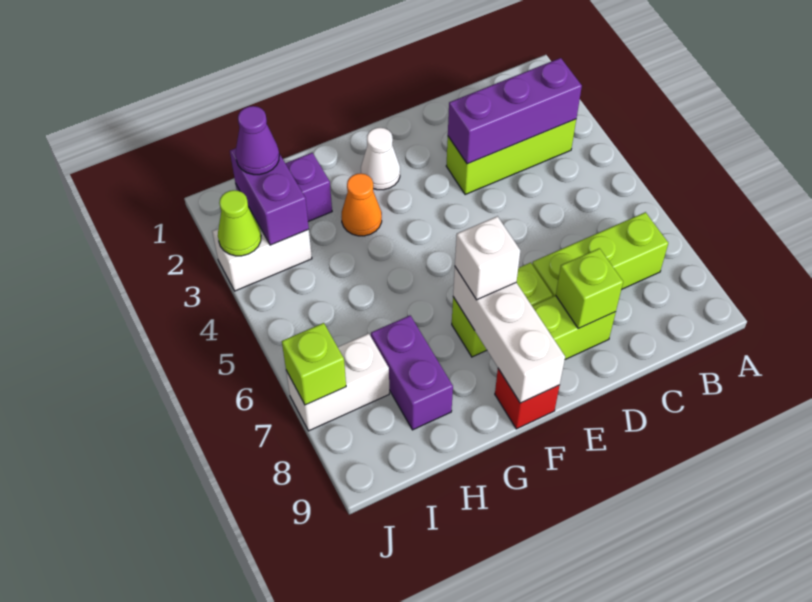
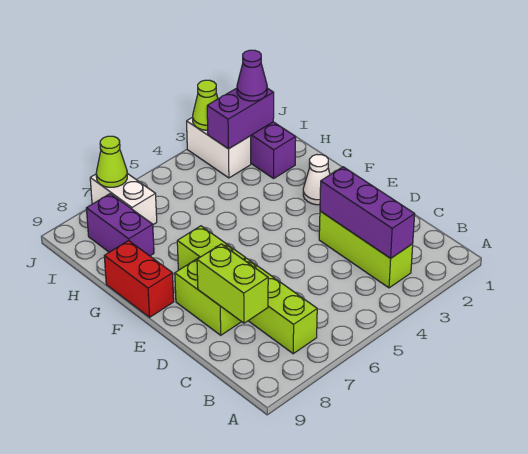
lime brick D8 level 2 -> lime brick C8:D8 level 2
white brick F7:F9 level 2 -> none
white brick F7 level 3 -> none
red brick F9 level 1 -> red brick F9:G9 level 1
orange cone G3 level 1 -> none
purple brick H7:H8 level 1 -> purple brick H8:I8 level 1
lime brick J7 level 2 -> lime cone J7 level 2

